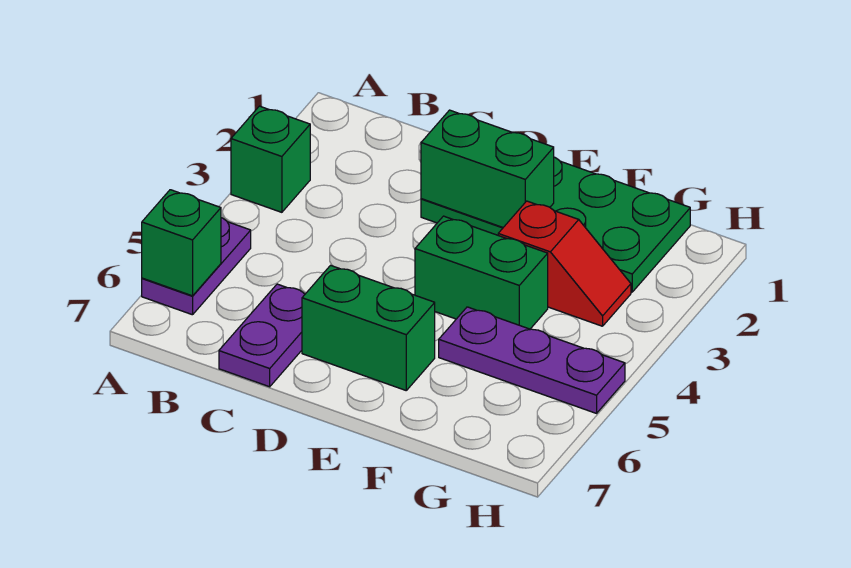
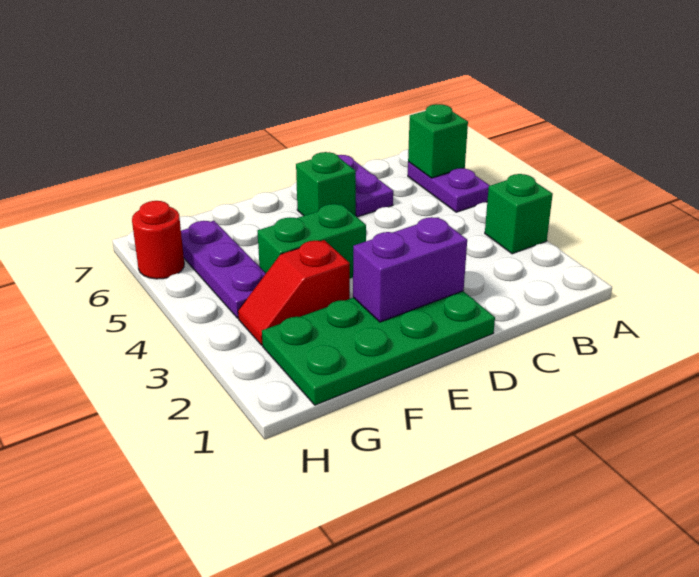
green brick D2:E2 level 2 -> purple brick D2:E2 level 2
green brick D6:E6 level 1 -> green brick D6 level 1
purple plate F5:H5 level 1 -> purple plate G4:G6 level 1
none -> red round brick H6 level 1

